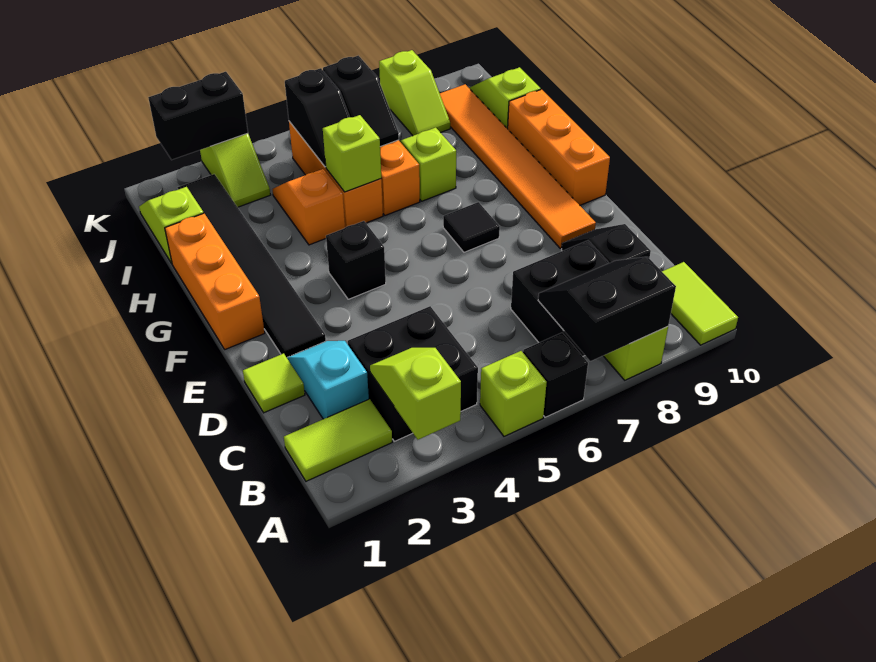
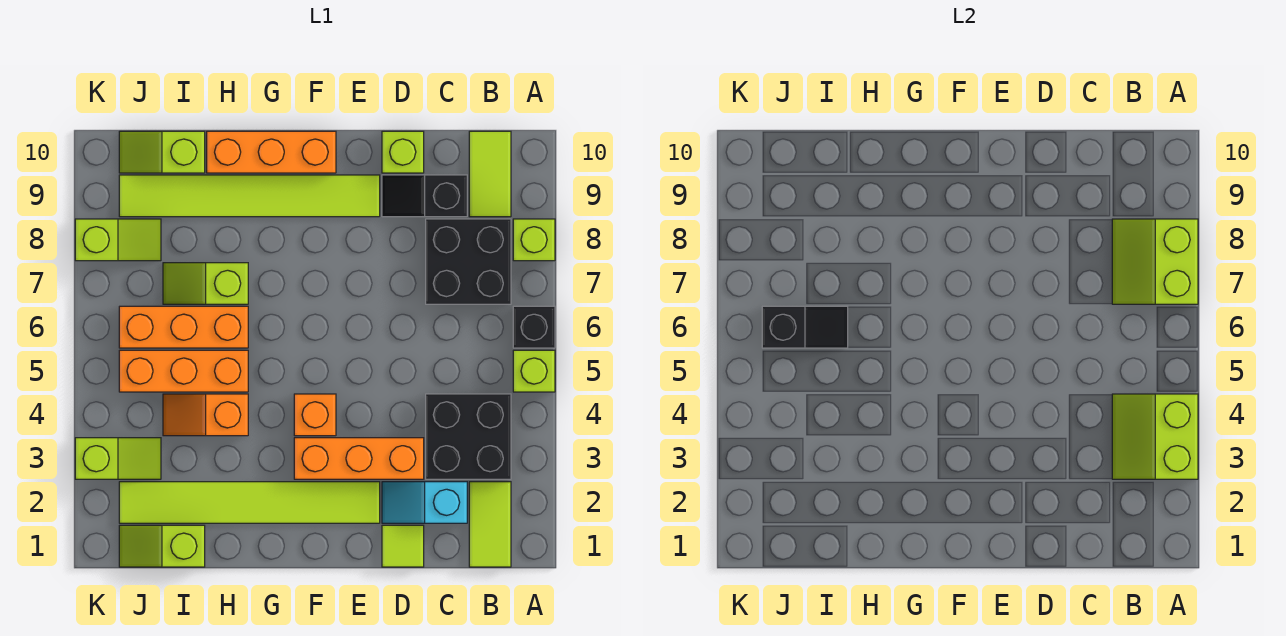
lime slope A3:B3 level 2 top A -> lime slope A3:B4 level 2 top A
black slope A7:B8 level 2 top A -> lime slope A7:B8 level 2 top A
lime tile A10:B10 level 1 -> lime tile B9:B10 level 1
black tile E2:J2 level 1 -> lime tile E2:J2 level 1
orange tile E9:J9 level 1 -> lime tile E9:J9 level 1
orange brick F1:H1 level 1 -> orange brick D3:F3 level 1
black brick F4 level 1 -> orange brick F4 level 1
black tile F7 level 1 -> none
lime brick H5 level 2 -> lime brick D10 level 1
black slope I5:J5 level 2 top J -> none
black brick K2:K3 level 2 -> none

